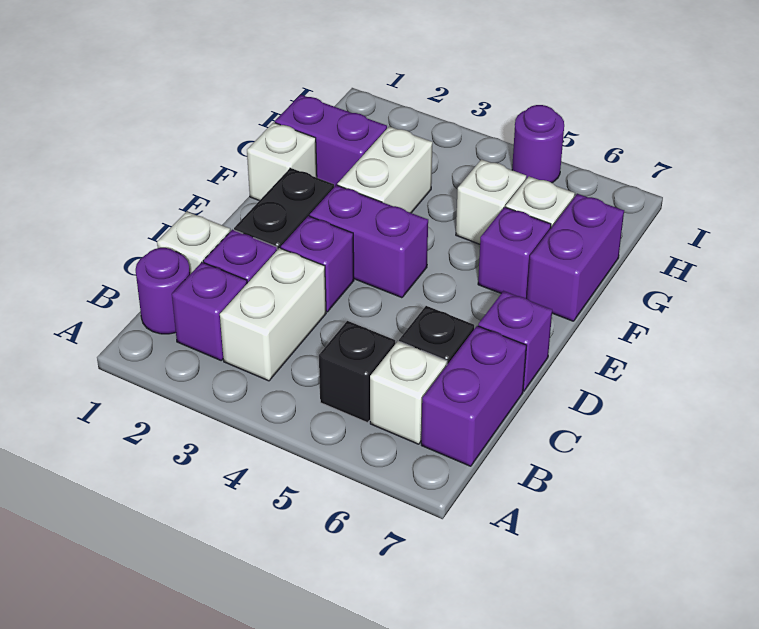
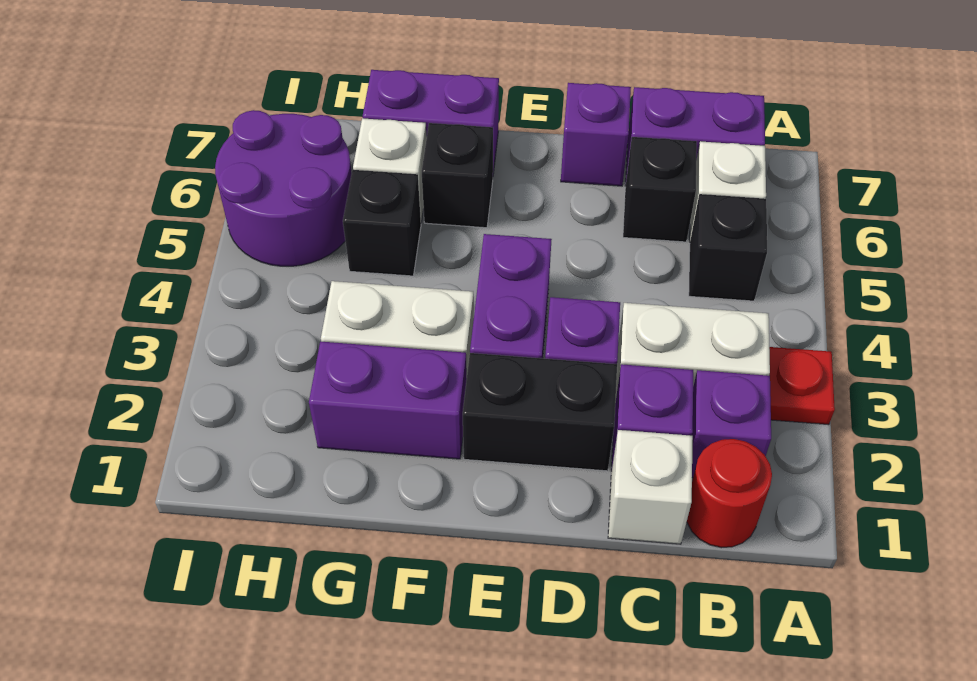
none -> red plate A3 level 1
purple round brick B1 level 1 -> red round brick B1 level 1
white brick F1 level 1 -> none
purple brick F6 level 1 -> black brick F6 level 1
purple brick G1:G2 level 1 -> purple brick F2:G2 level 1
white brick G5 level 1 -> black brick G5 level 1
purple round brick I5 level 1 -> purple round brick H5:I6 level 1

